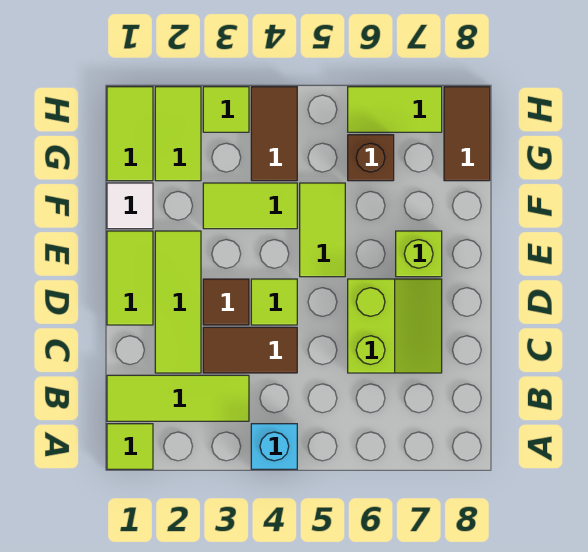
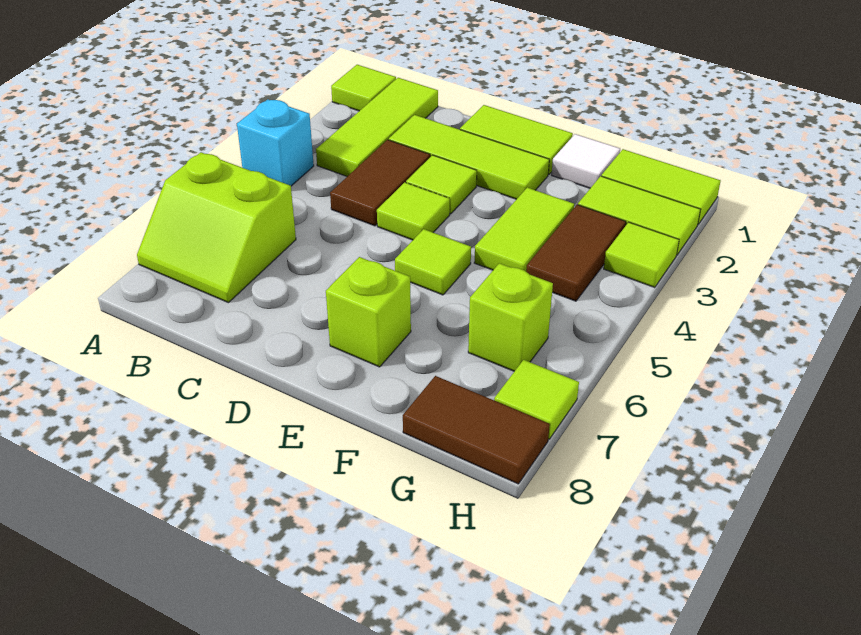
lime slope C6:D7 level 1 top 6 -> lime slope A6:B7 level 1 top 6
brown tile D3 level 1 -> lime tile D3 level 1
lime tile E5:F5 level 1 -> lime tile E5 level 1
brown tile G4:H4 level 1 -> brown tile G3:G4 level 1
brown brick G6 level 1 -> lime brick G6 level 1
lime tile H6:H7 level 1 -> lime tile H7 level 1

